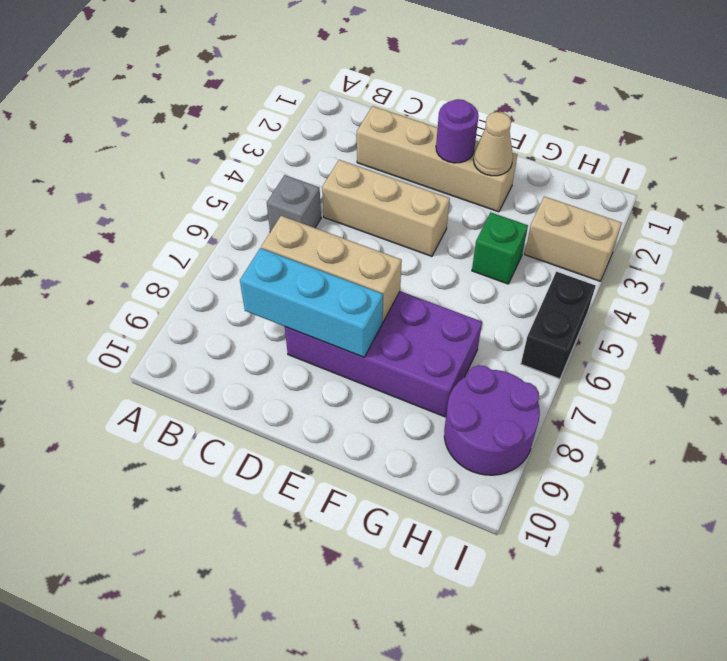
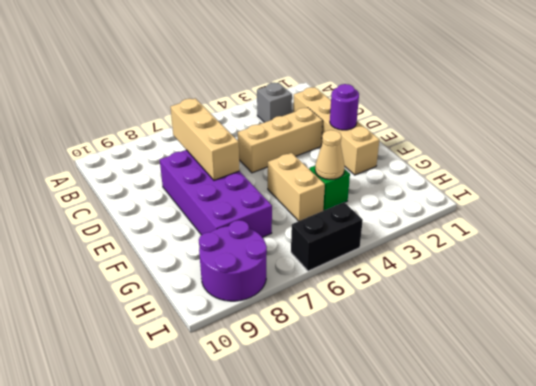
grey brick B5 level 1 -> grey brick B3 level 1
tan brick C4:E4 level 1 -> tan brick D3:D5 level 1
cyan brick C8:E8 level 2 -> none
tan cone F2 level 2 -> tan cone G4 level 2
tan brick H3:I3 level 1 -> tan brick F5:G5 level 1

